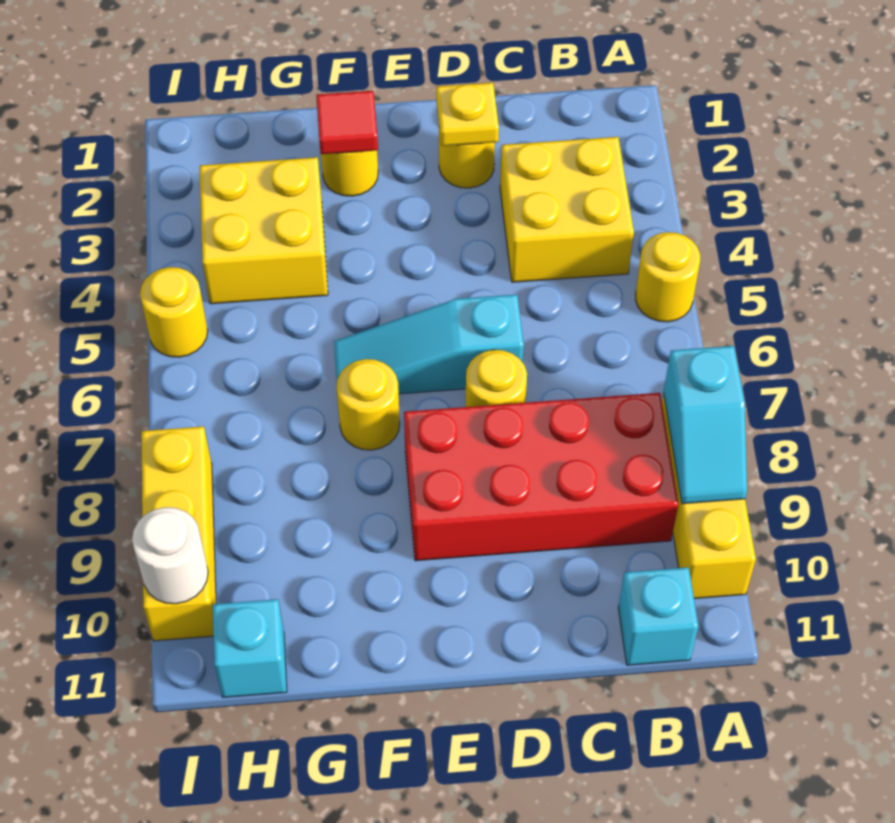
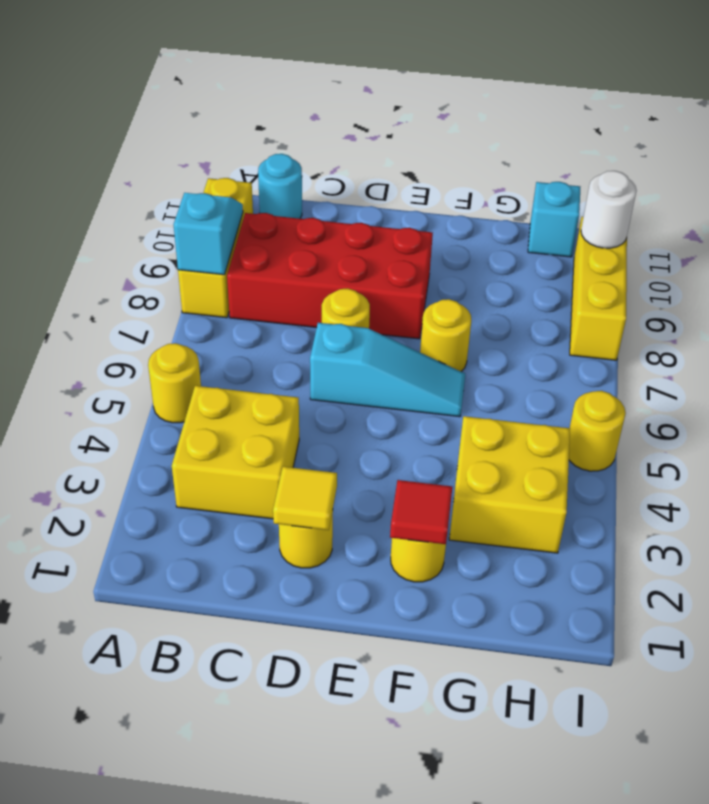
cyan brick B11 level 1 -> cyan round brick B11 level 1
yellow plate D2 level 2 -> yellow tile D2 level 2

